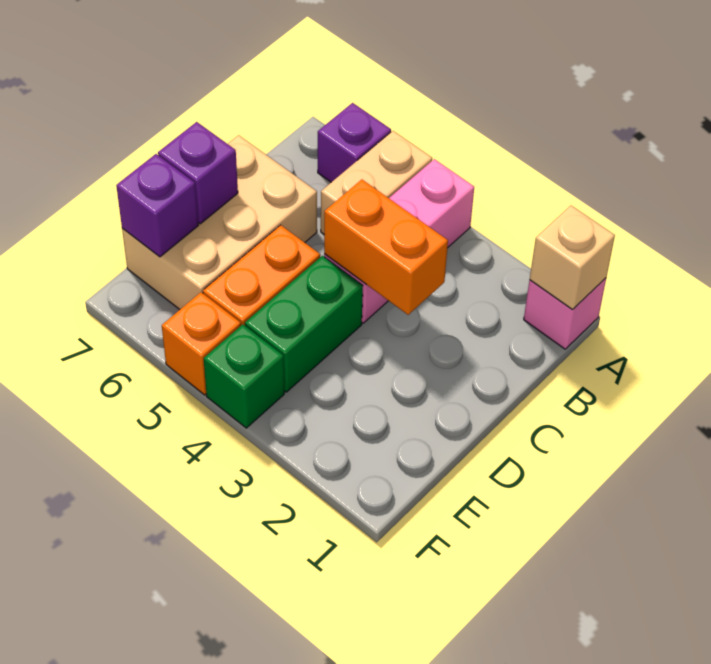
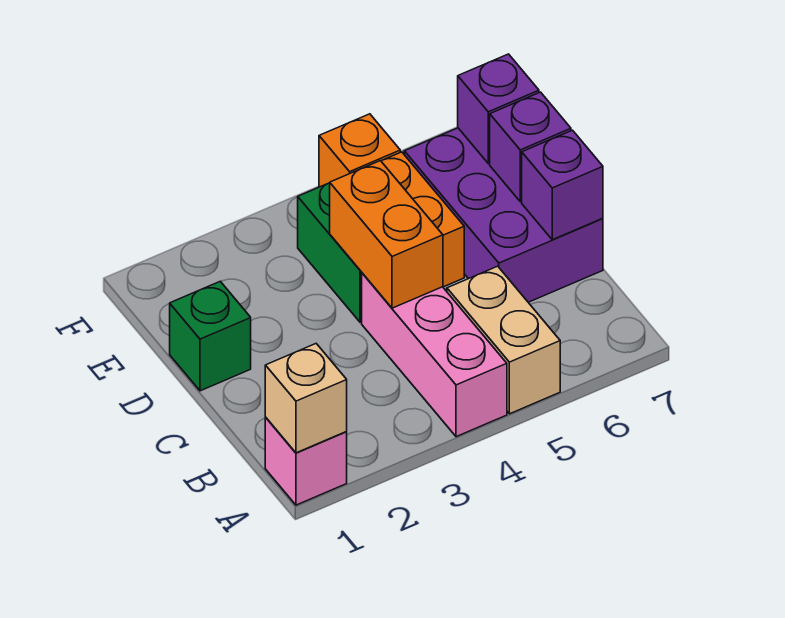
purple brick A6 level 1 -> purple brick C7 level 2
orange brick C3:C4 level 2 -> orange brick C4:D4 level 2
tan brick C6:E7 level 1 -> purple brick C6:E7 level 1
green brick F4 level 1 -> green brick D1 level 1

